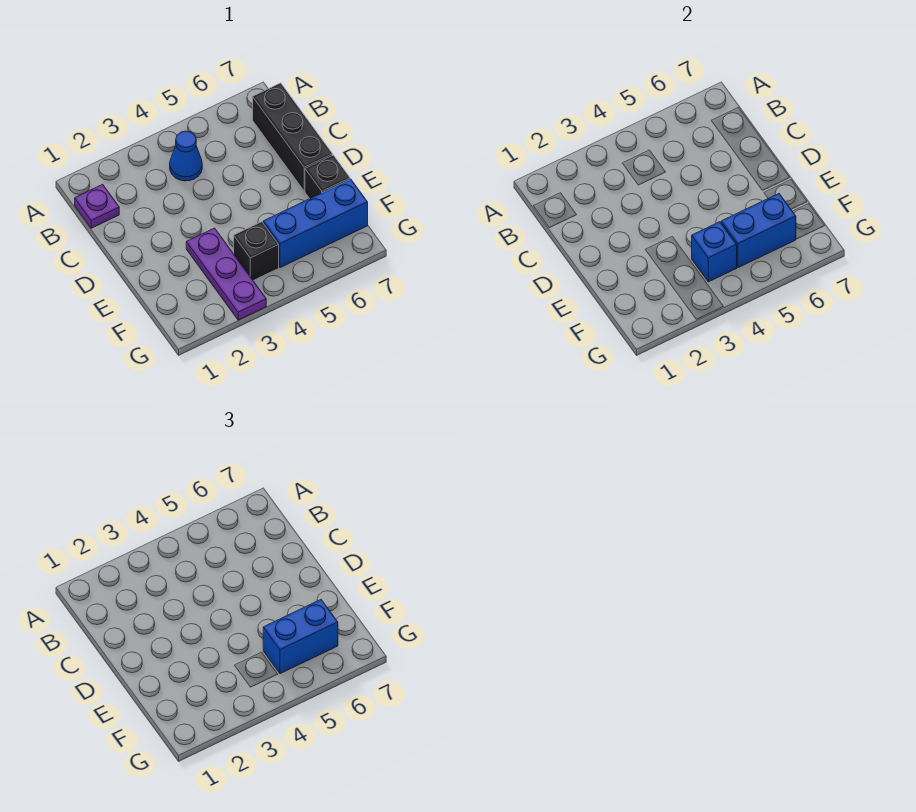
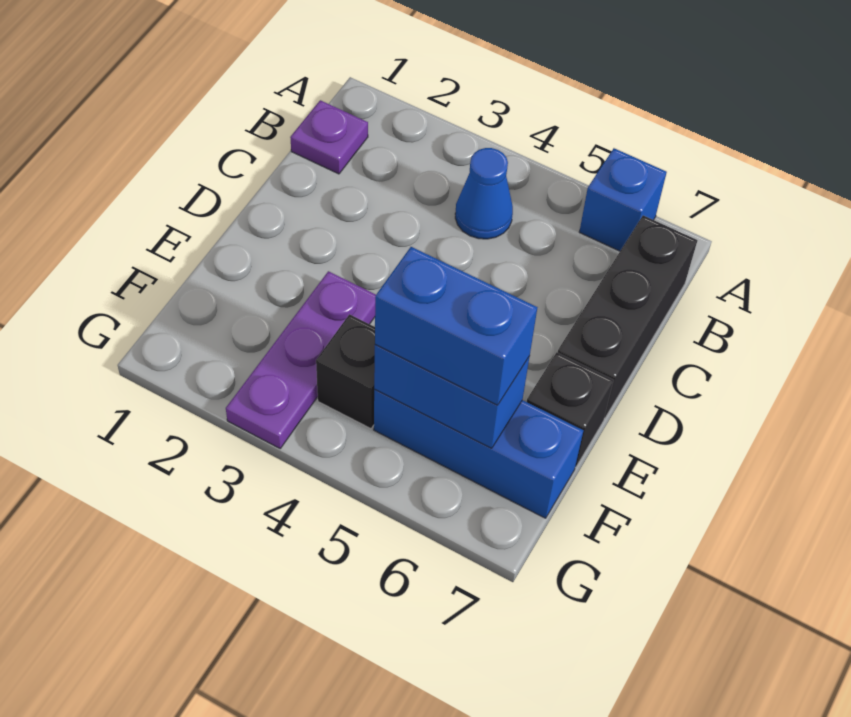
blue brick F4 level 2 -> blue brick A6 level 1

